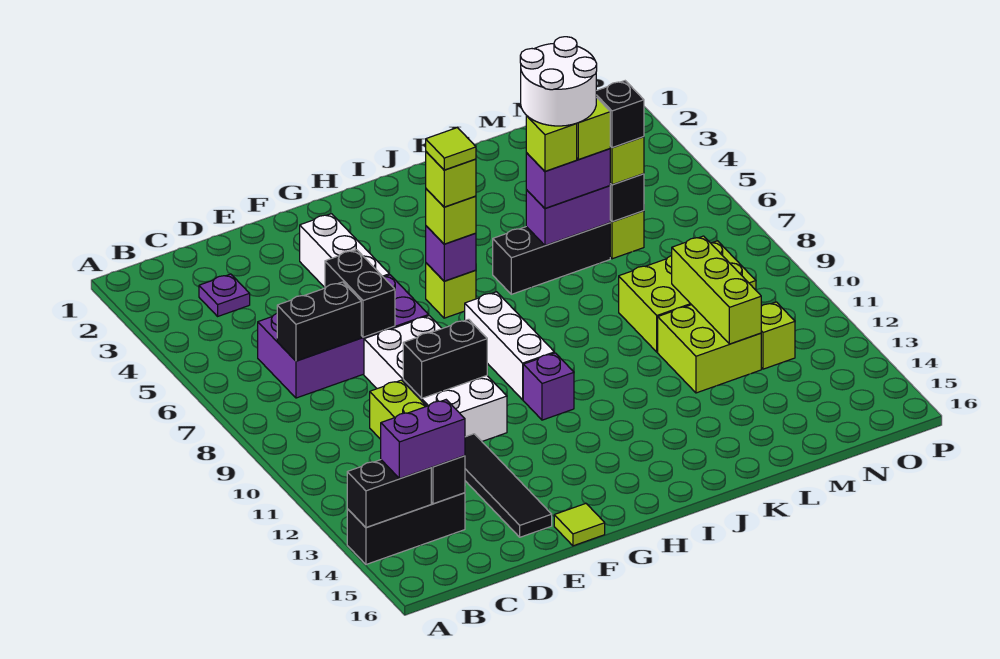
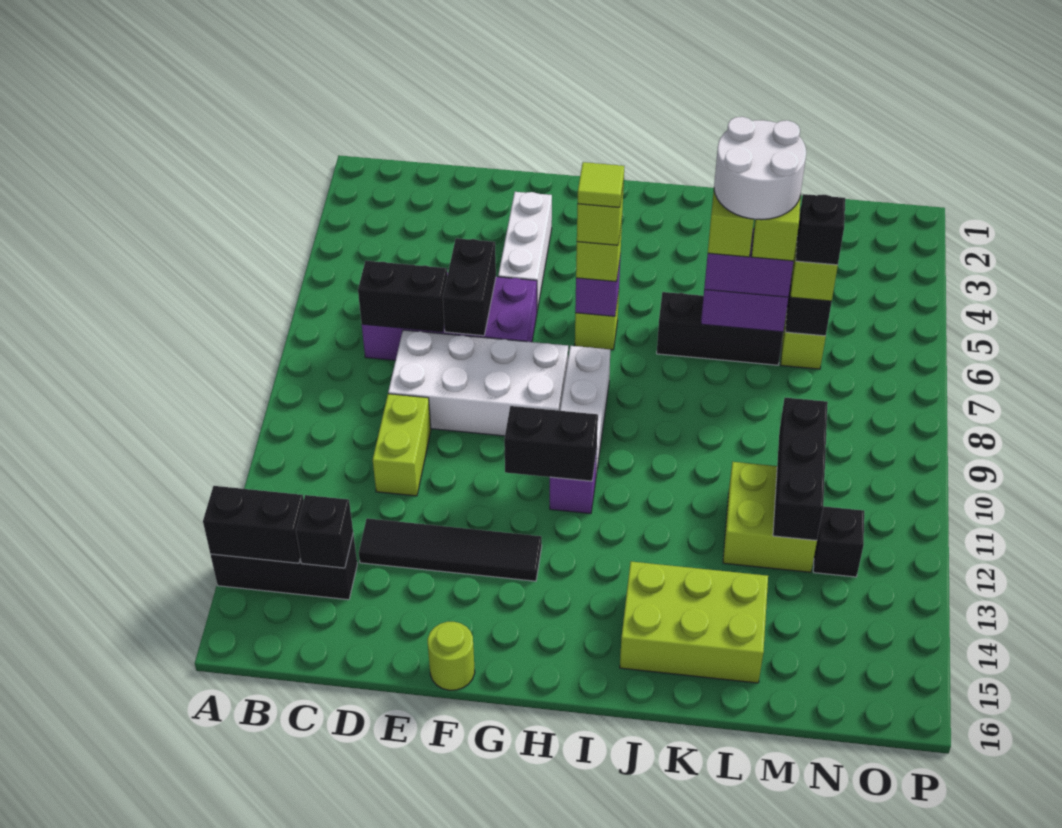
purple brick B14:C14 level 3 -> none
purple plate C3 level 1 -> none
white brick E8:F11 level 1 -> white brick D8:G9 level 1
black brick E10:F10 level 2 -> black brick G11:H11 level 2
black tile E12:E15 level 1 -> black tile D13:G13 level 1
lime tile F16 level 1 -> lime round brick F16 level 1
lime brick L9:N10 level 1 -> lime brick J14:L15 level 1
lime brick M10:M12 level 2 -> black brick M10:M12 level 2
lime brick N12 level 1 -> black brick N12 level 1

